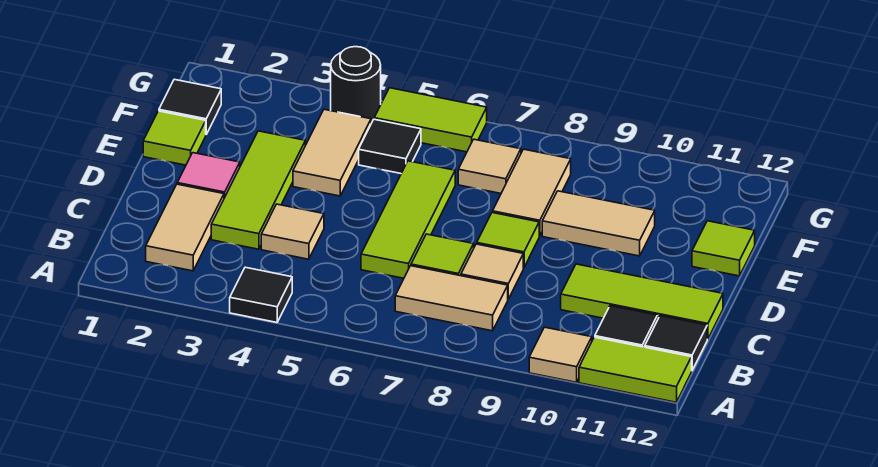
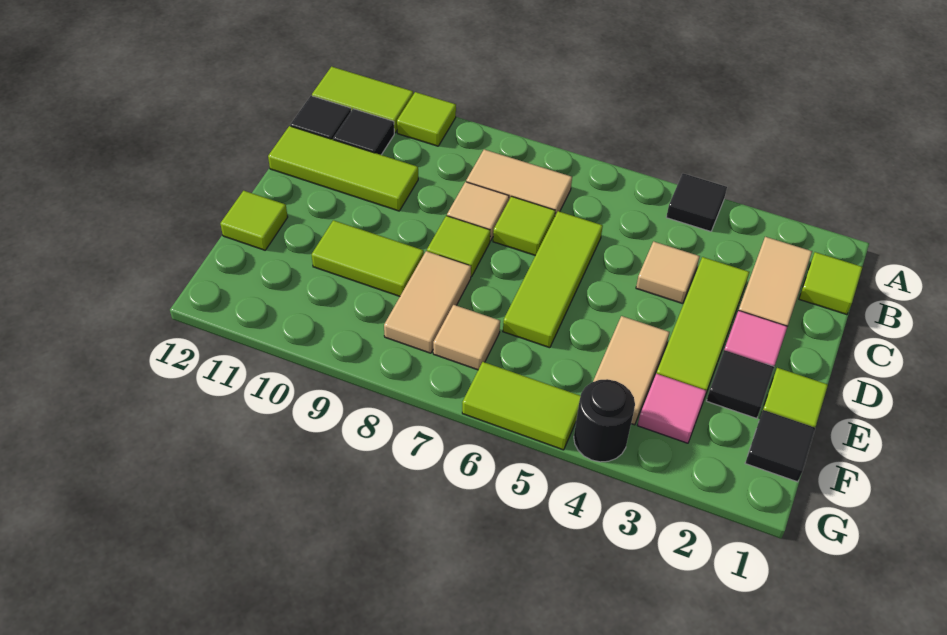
tan tile A10 level 1 -> lime tile A10 level 1
none -> lime tile B1 level 1
tan tile E9:E10 level 1 -> lime tile E9:E10 level 1
none -> pink tile F3 level 1
black tile F5 level 1 -> black tile E2 level 1

